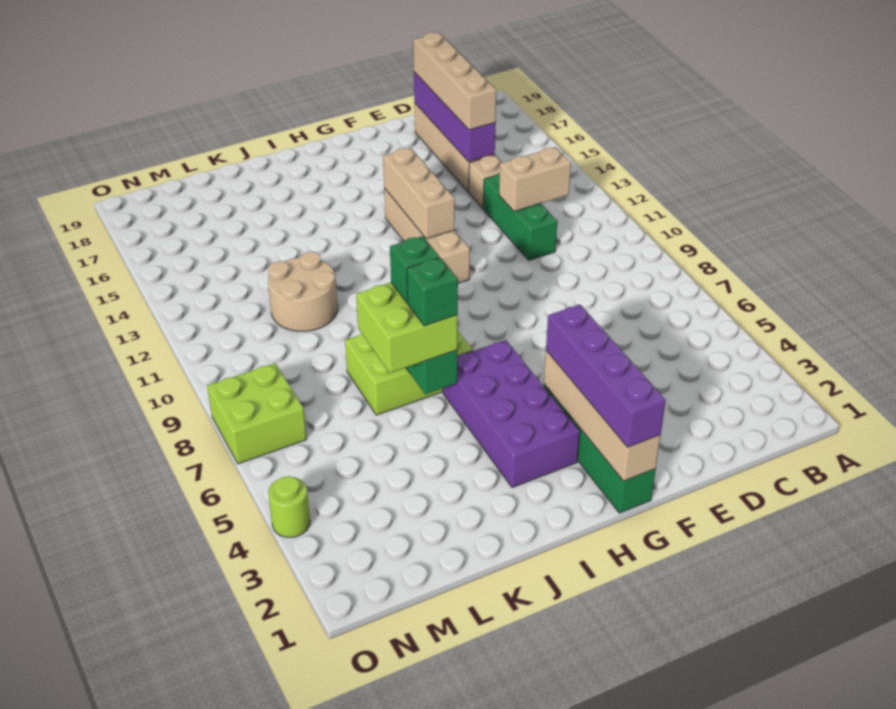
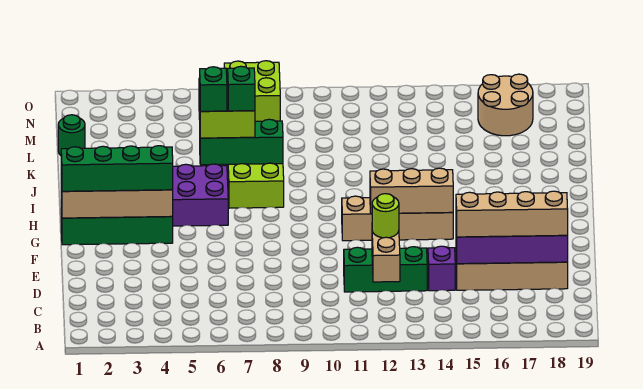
tan brick D14 level 1 -> purple brick D14 level 1
purple brick G1:G4 level 3 -> green brick G1:G4 level 3
tan round brick K11:L12 level 1 -> tan round brick M16:N17 level 1
none -> green round brick L1 level 1
lime round brick O4 level 1 -> lime round brick D12 level 3

